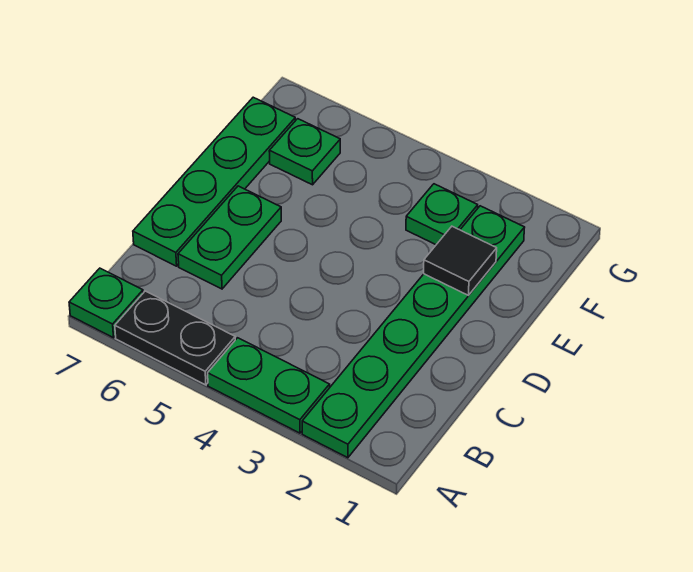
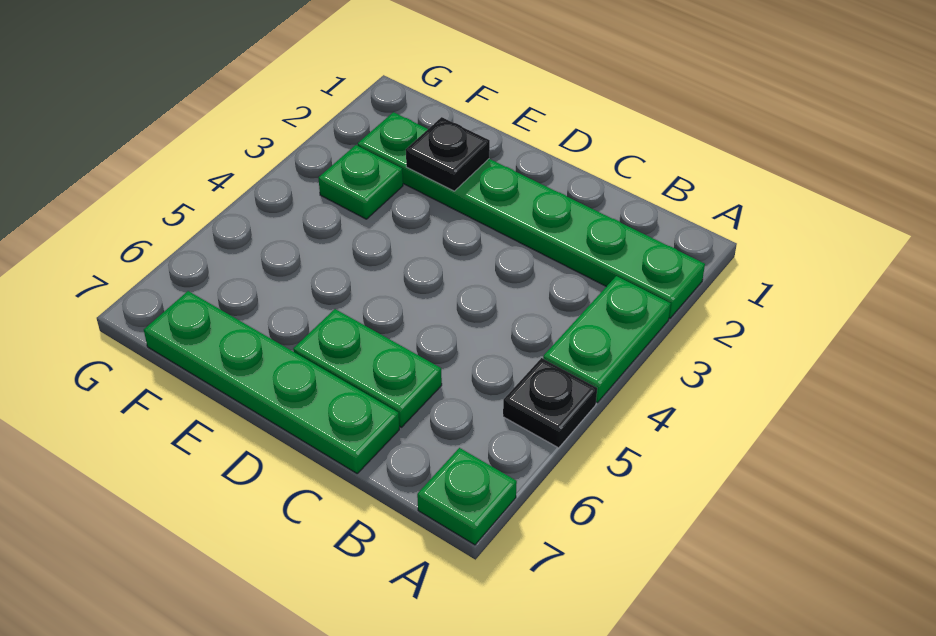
black plate A5:A6 level 1 -> black plate A5 level 1
black tile E2 level 2 -> black plate E2 level 2
green plate F6 level 1 -> none

